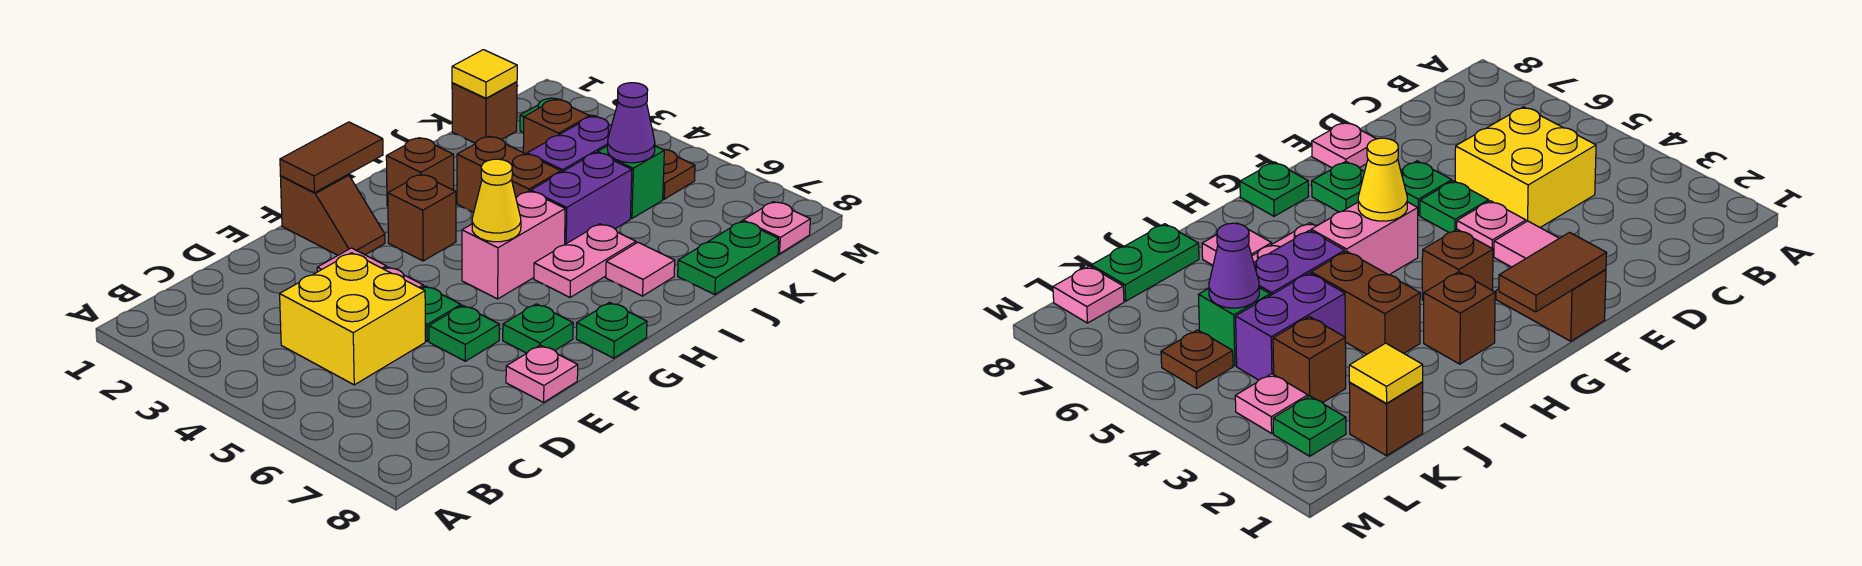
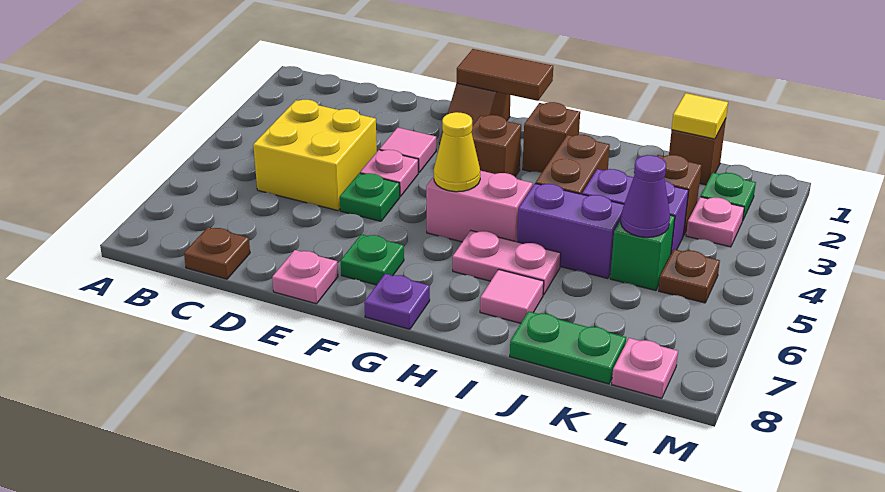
none -> brown plate C8 level 1
green plate E6 level 1 -> none
green plate G8 level 1 -> purple plate G8 level 1

